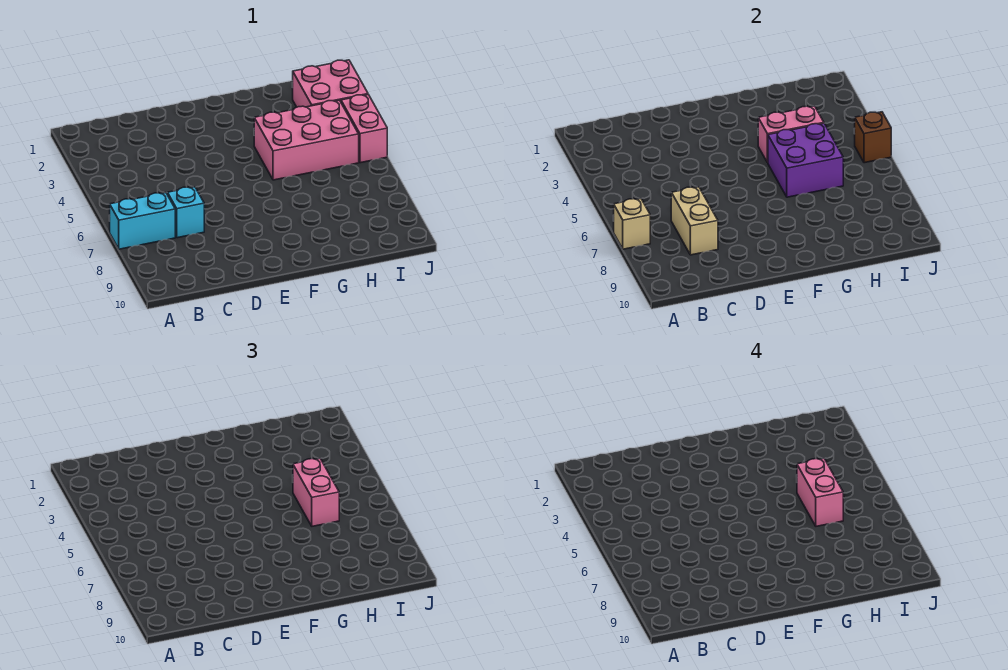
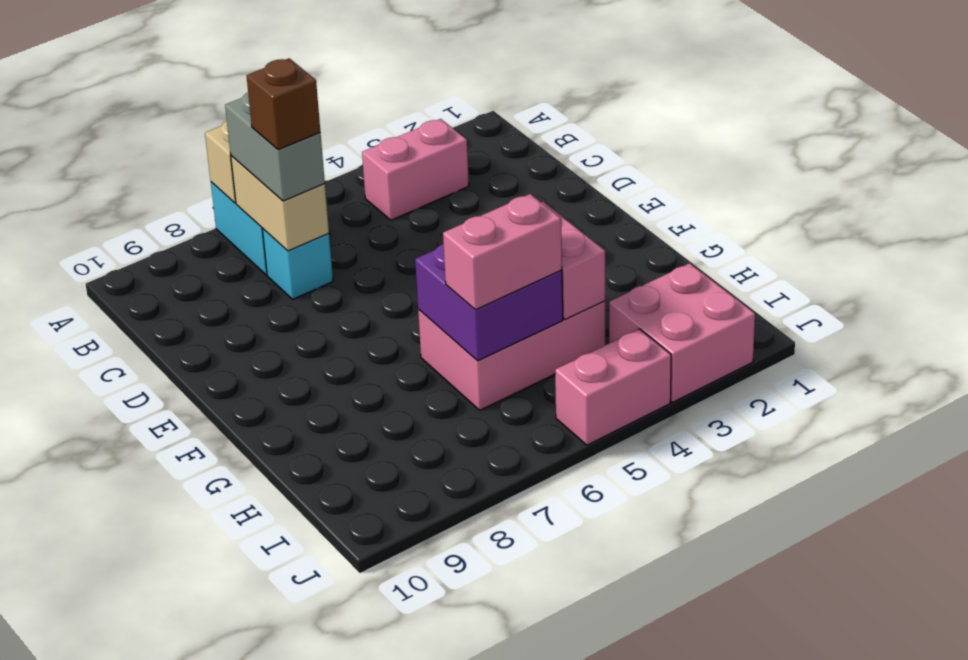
none -> grey brick B7:C7 level 3
tan brick C7:C8 level 2 -> tan brick B7:C7 level 2
pink brick G4:I5 level 1 -> pink brick G4:H6 level 1
pink brick H5:H6 level 4 -> pink brick B3:B4 level 1
brown brick J5 level 2 -> brown brick C7 level 4

